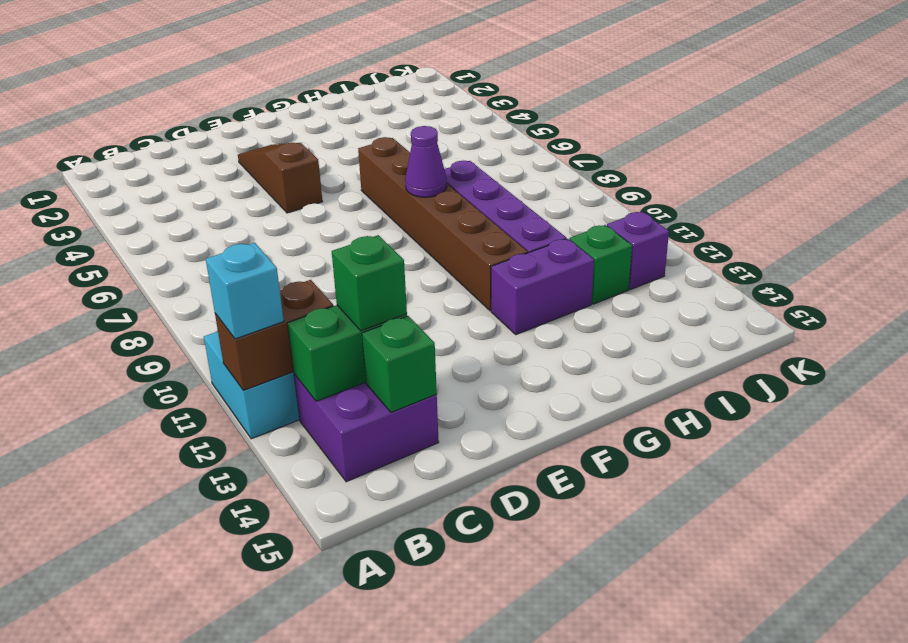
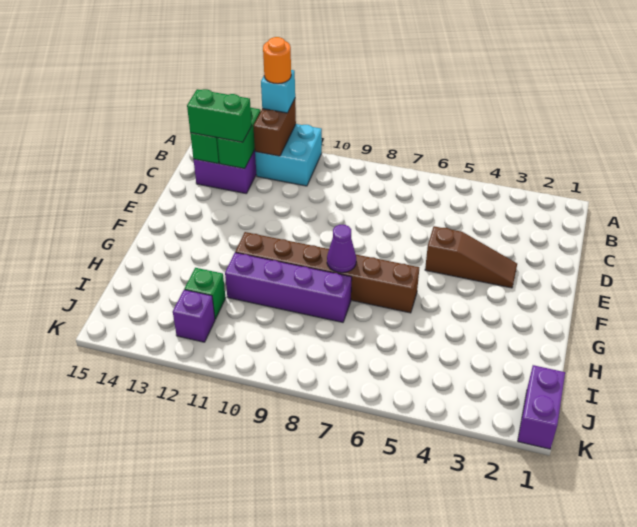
none -> orange round brick A12 level 4
green brick C13 level 3 -> green brick C13:C14 level 3
purple brick G12:H12 level 1 -> purple brick J1:K1 level 1

